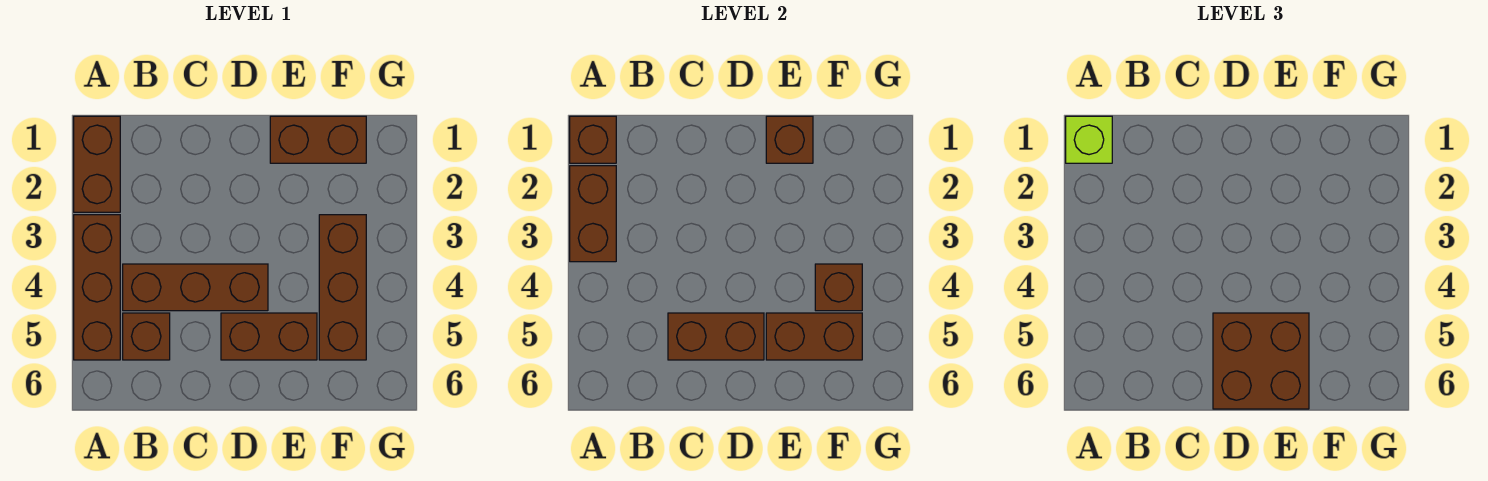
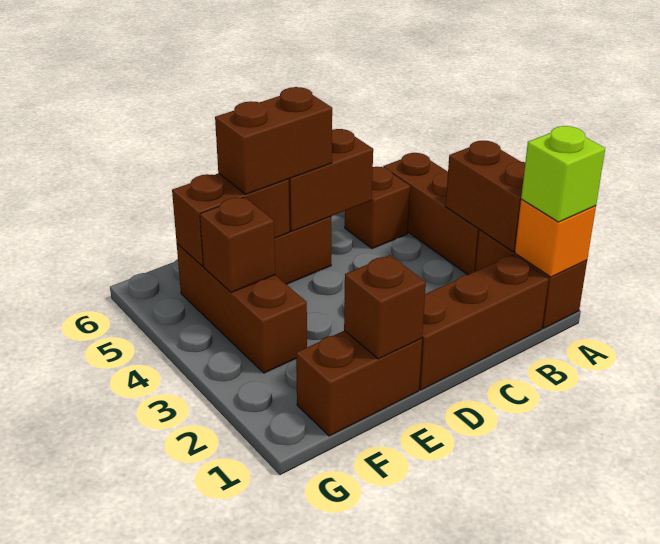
brown brick A1 level 2 -> orange brick A1 level 2
brown brick B4:D4 level 1 -> brown brick B1:D1 level 1
brown brick D5:E6 level 3 -> brown brick D5:E5 level 3

